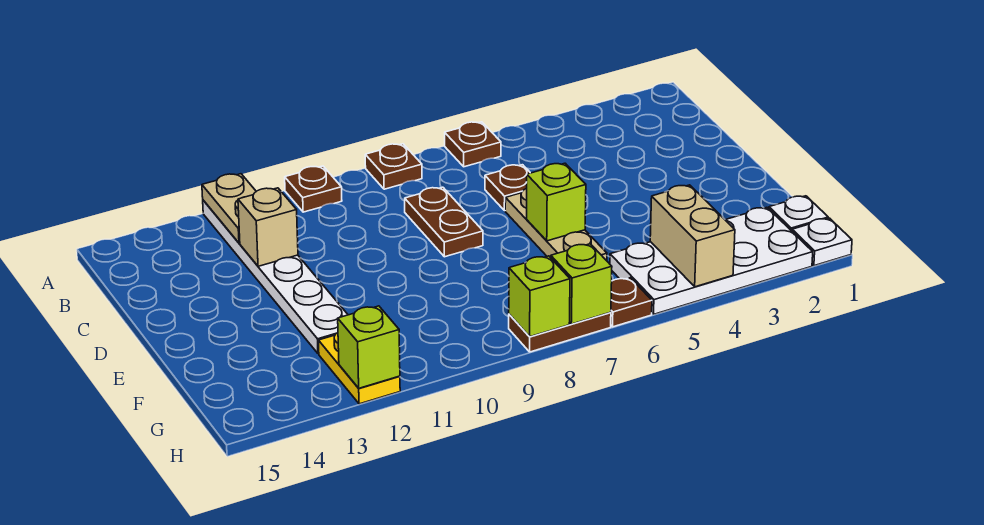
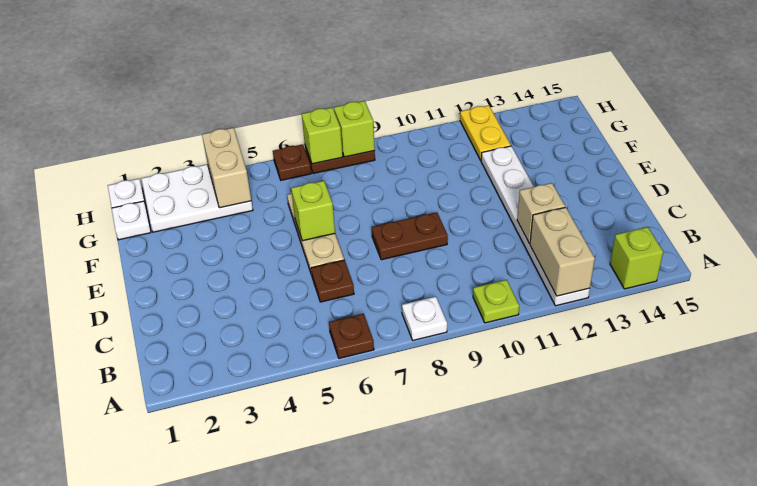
brown plate A8 level 1 -> white plate A8 level 1
brown plate A10 level 1 -> lime plate A10 level 1
tan plate A12:B12 level 2 -> tan brick A12:B12 level 2
brown plate C8:D8 level 1 -> brown plate D8:D9 level 1
white plate G2:H5 level 1 -> white plate G2:H4 level 1
lime brick H12 level 2 -> lime brick A14 level 1

